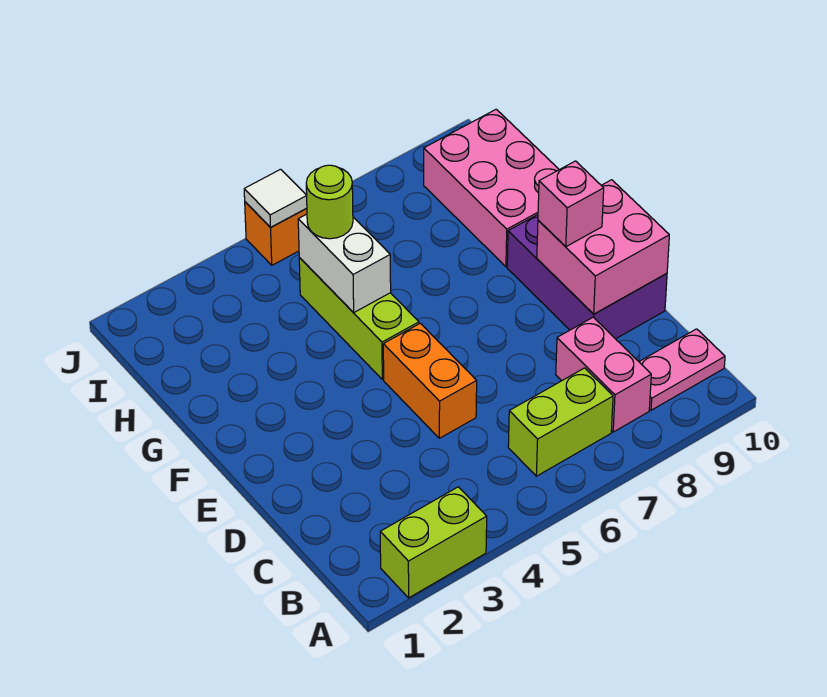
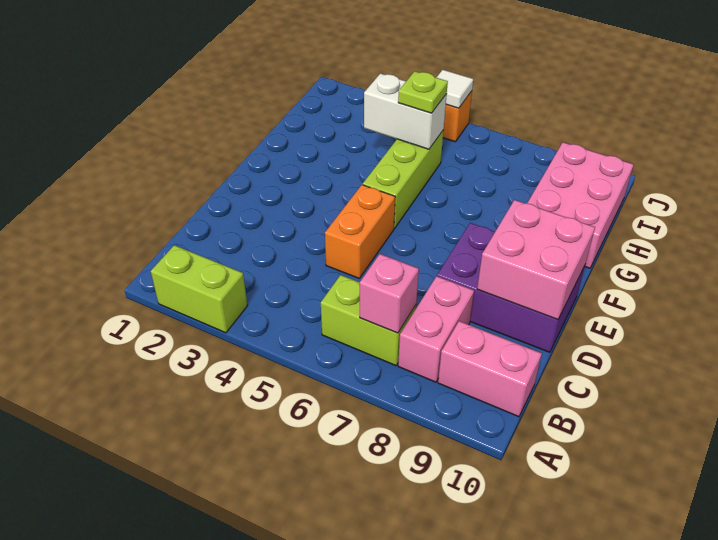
pink plate B9:B10 level 1 -> pink brick B9:B10 level 1
purple brick D9:F10 level 1 -> purple brick D8:E10 level 1
pink brick E9 level 3 -> pink brick B7 level 2
white brick G5:H5 level 2 -> white brick H4:H5 level 2
lime round brick H5 level 3 -> lime plate H5 level 3

